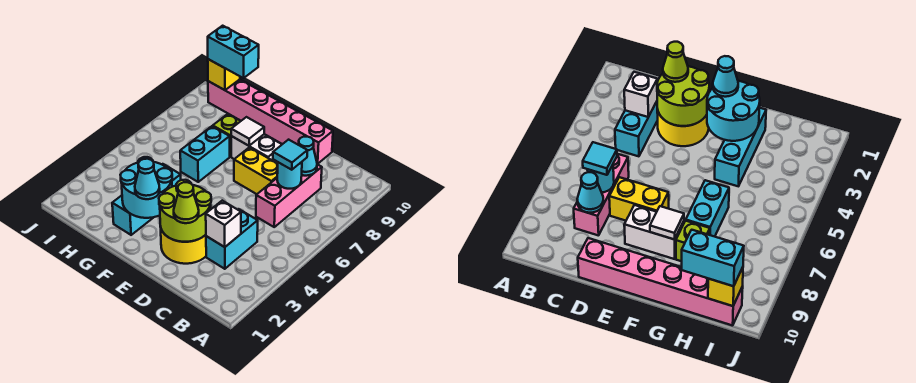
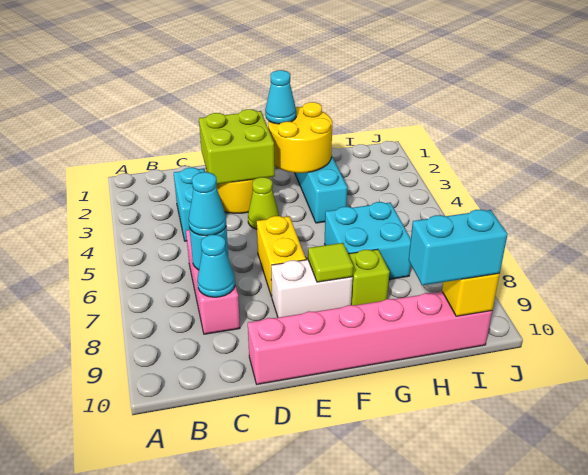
white brick C3 level 2 -> none
cyan tile C7 level 3 -> cyan cone C7 level 3
lime round brick D2:E3 level 2 -> lime brick D2:E3 level 2
lime cone D2 level 3 -> lime cone E4 level 1
yellow brick D7:E7 level 1 -> yellow brick E6:E7 level 1
cyan round brick F2:G3 level 2 -> yellow round brick F2:G3 level 2
white tile F8 level 2 -> lime tile F8 level 2
cyan brick G6:G7 level 1 -> cyan brick G6:H7 level 1

